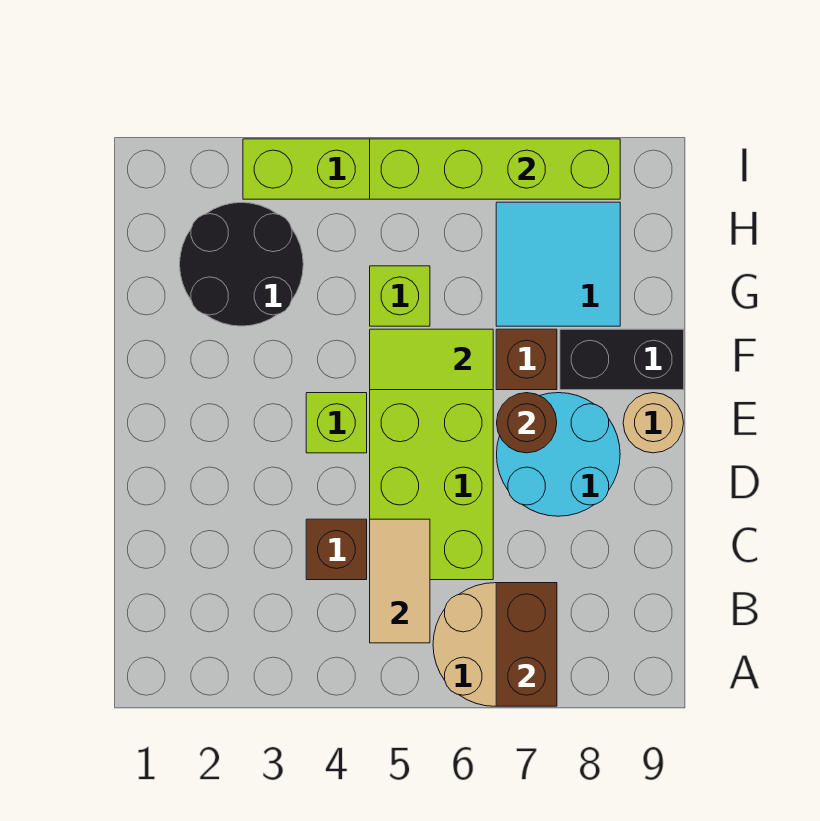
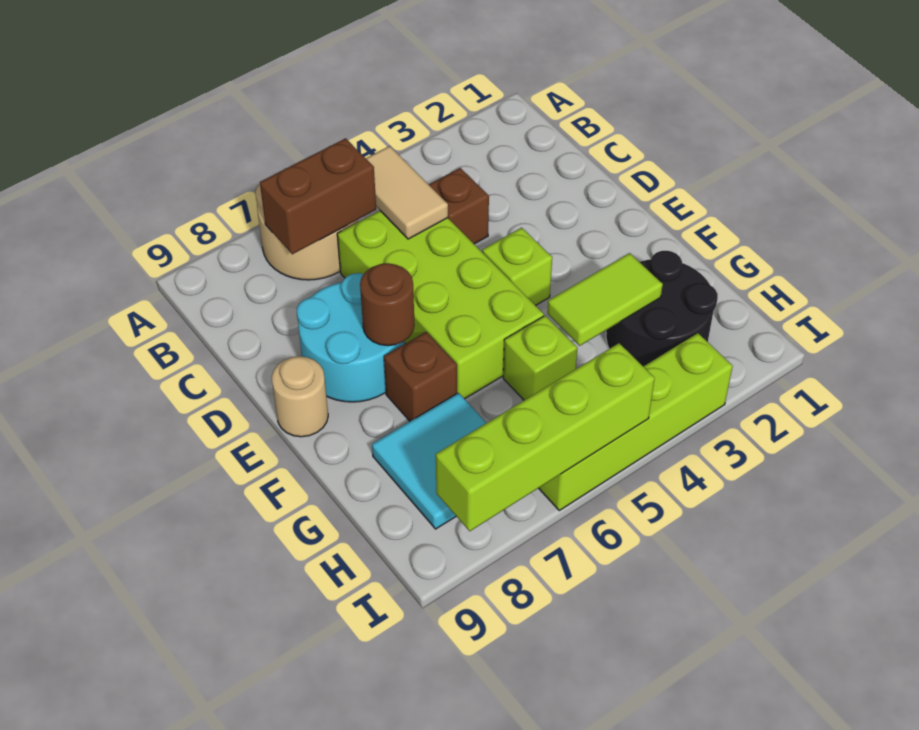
brown brick A7:B7 level 2 -> brown brick B6:B7 level 2
lime tile F5:F6 level 2 -> lime tile G3:G4 level 2
black brick F8:F9 level 1 -> none

